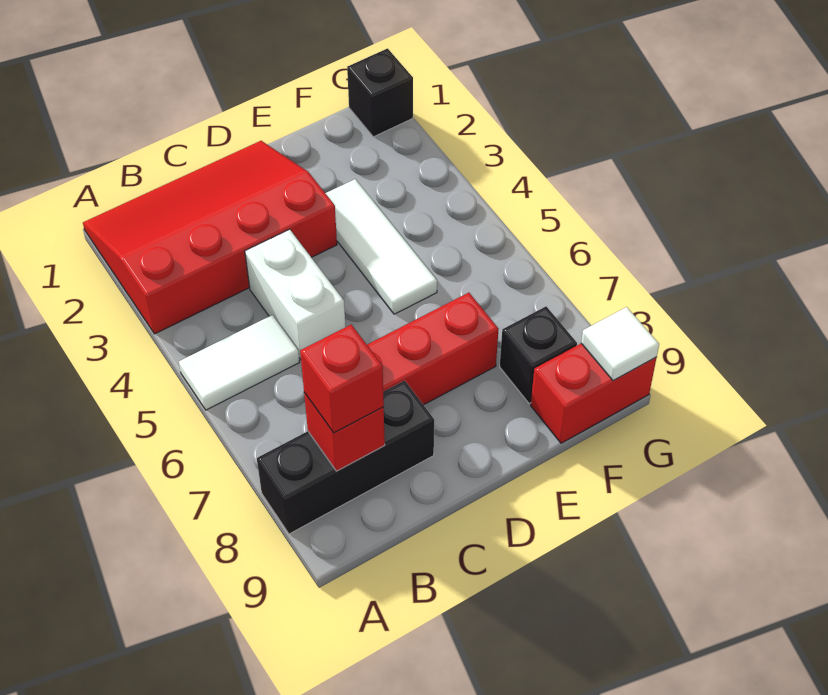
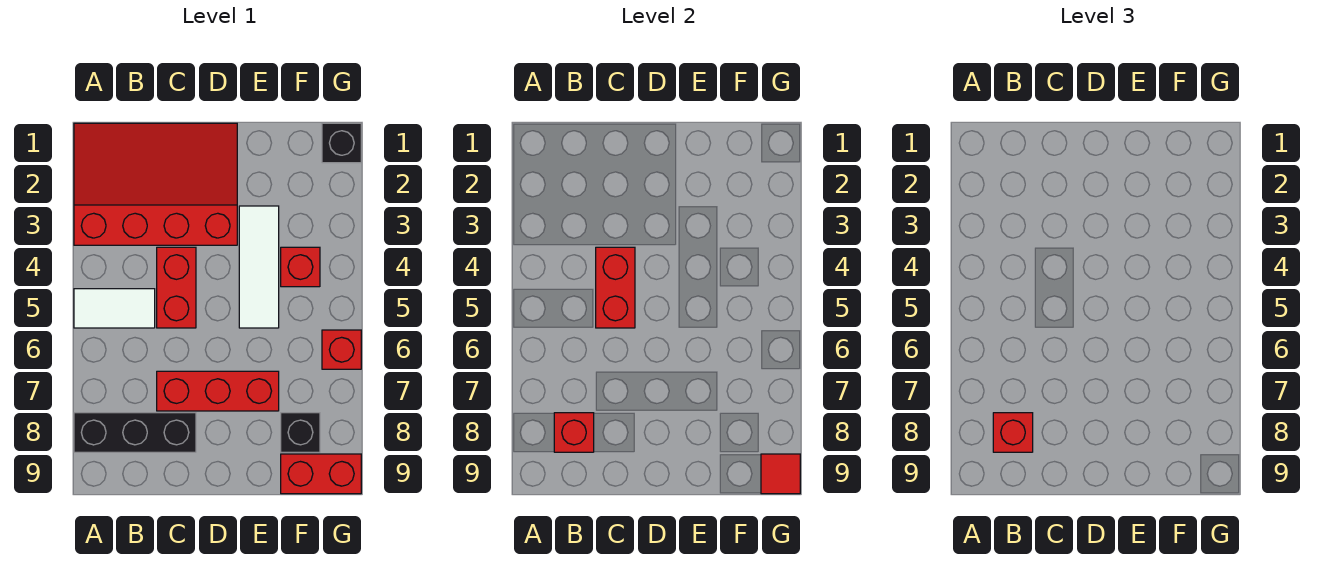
white brick C4:C5 level 1 -> red brick C4:C5 level 1
none -> red brick C4:C5 level 2
none -> red brick F4 level 1
none -> red brick G6 level 1
white tile G9 level 2 -> red tile G9 level 2

